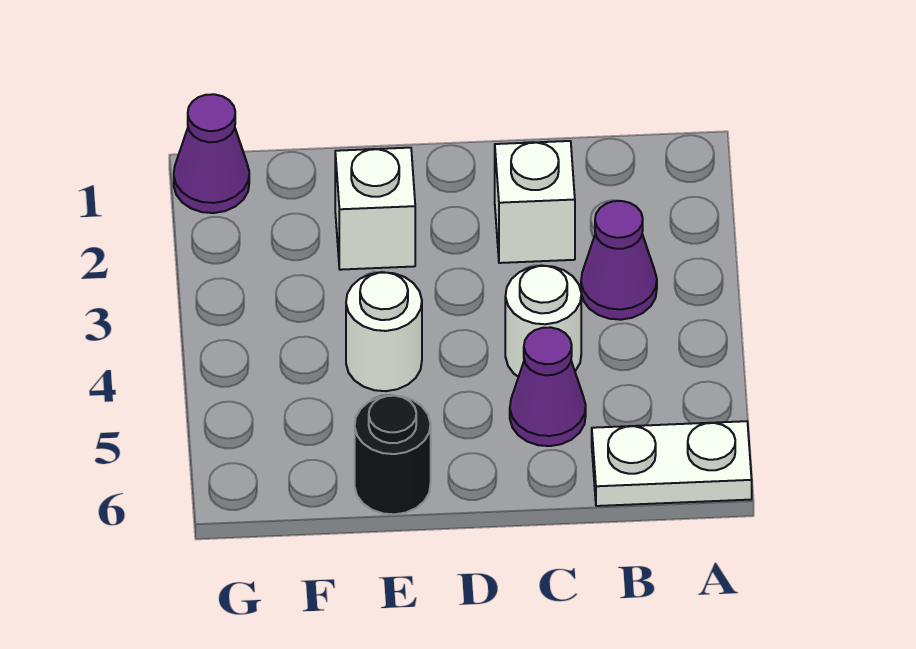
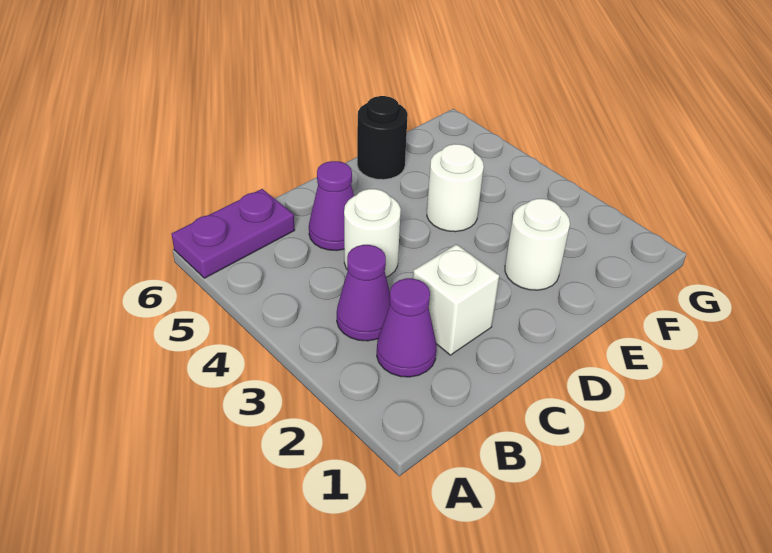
white plate A6:B6 level 1 -> purple plate A6:B6 level 1
white brick E2 level 1 -> white round brick E2 level 1
purple cone G1 level 1 -> purple cone B2 level 1

